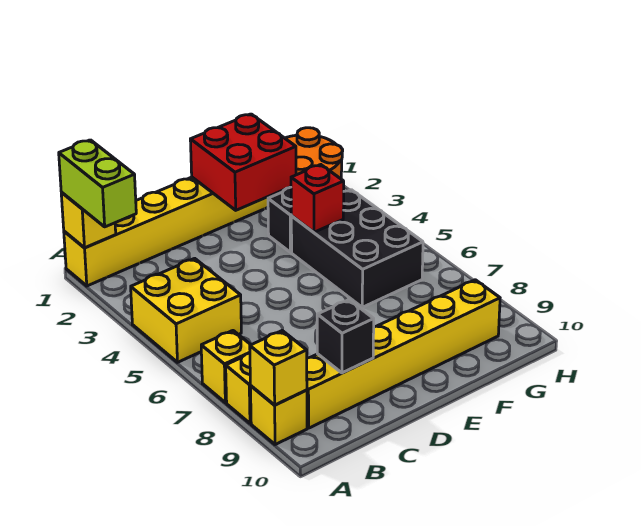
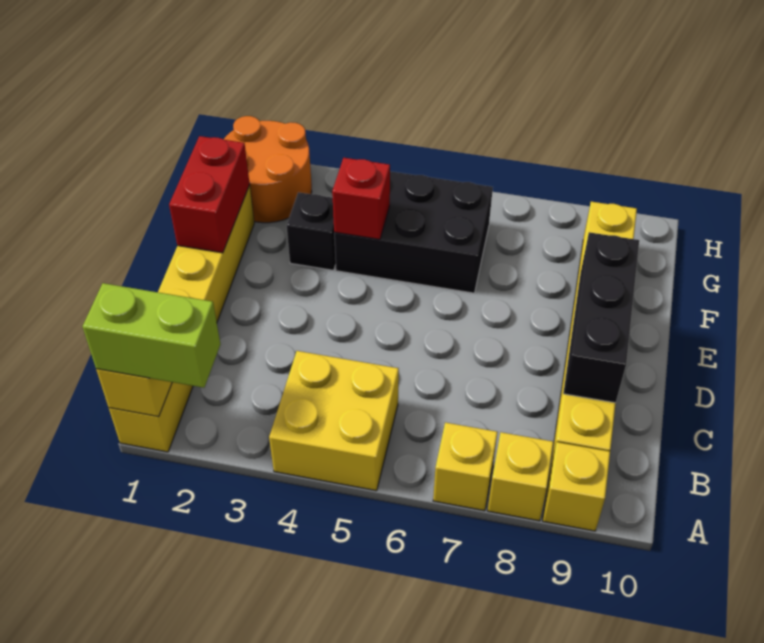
yellow brick A9 level 2 -> none
black brick C9 level 2 -> black brick C9:E9 level 2
red brick E1:F2 level 2 -> red brick E1:F1 level 2

